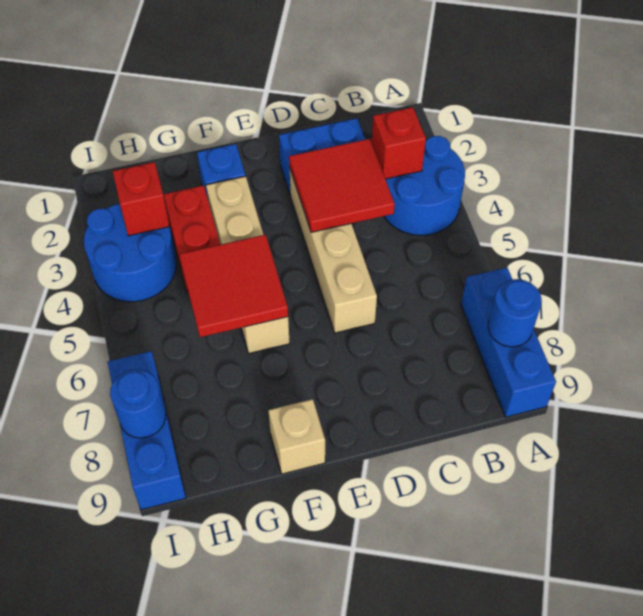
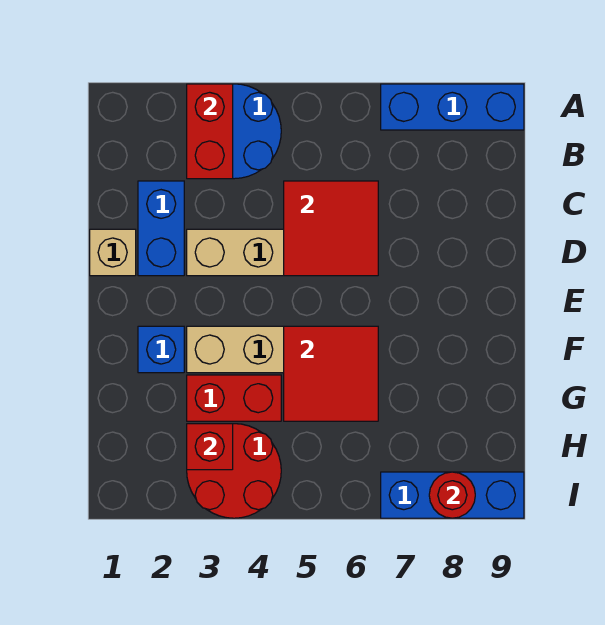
blue round brick A8 level 2 -> none
red brick B3 level 2 -> red brick A3:B3 level 2
red tile C3:D4 level 2 -> red tile C5:D6 level 2
tan brick F9 level 1 -> tan brick D1 level 1
blue round brick H3:I4 level 1 -> red round brick H3:I4 level 1
blue round brick I8 level 2 -> red round brick I8 level 2

